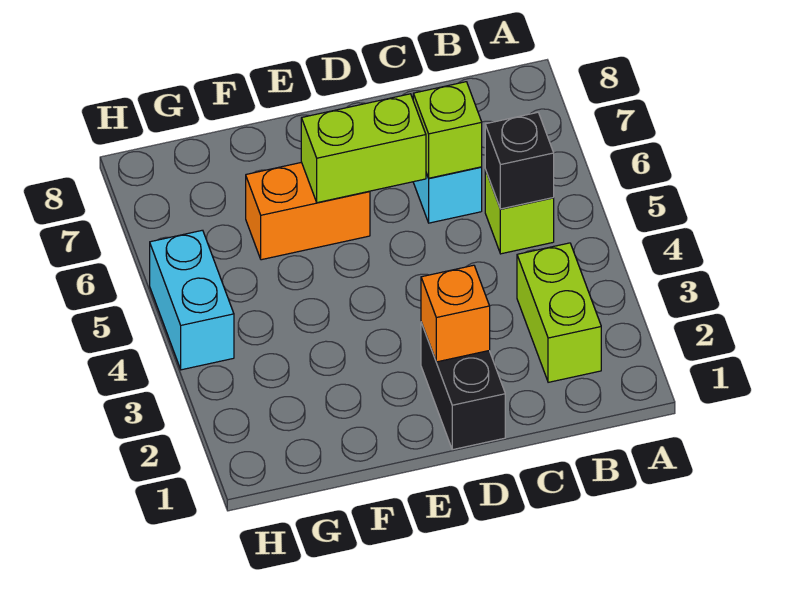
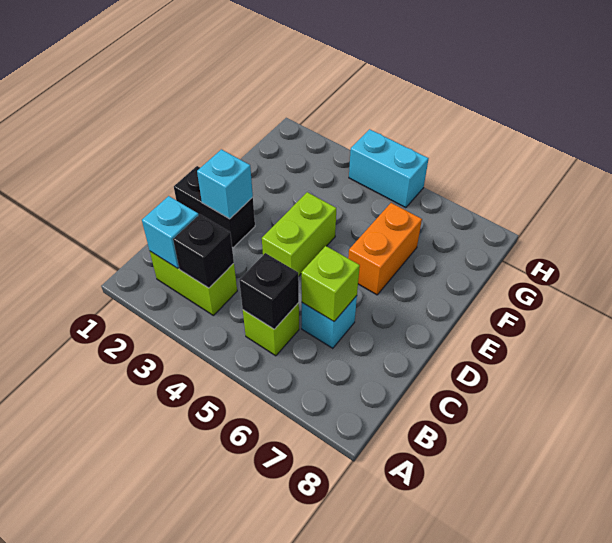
none -> cyan brick B2 level 2
none -> black brick B3 level 2
orange brick D2 level 2 -> cyan brick D2 level 2
lime brick D6:E6 level 2 -> lime brick D4:E4 level 1

